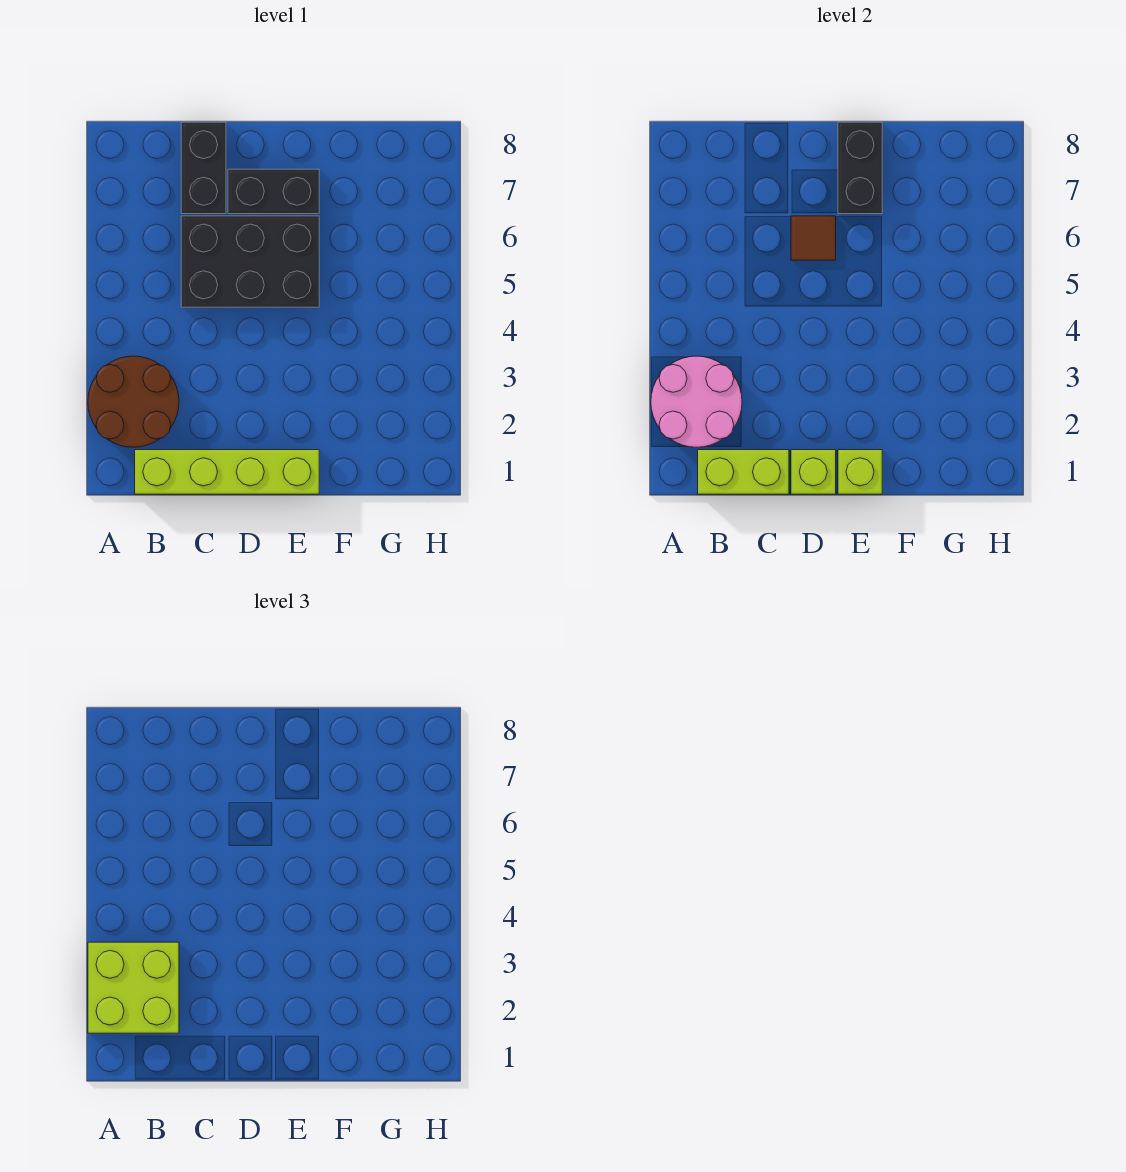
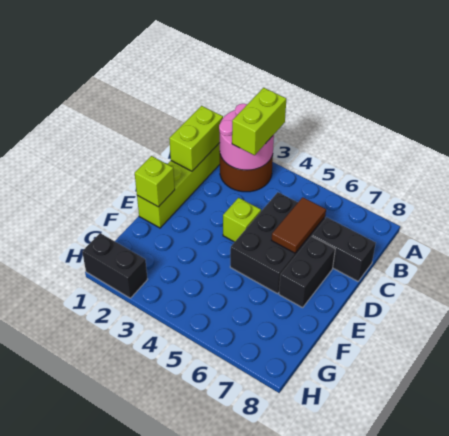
lime brick A2:B3 level 3 -> lime brick A3:B3 level 3
lime brick D1 level 2 -> lime brick D4 level 1
brown tile D6 level 2 -> brown tile C6:D6 level 2
black brick E7:E8 level 2 -> black brick H1:H2 level 1

